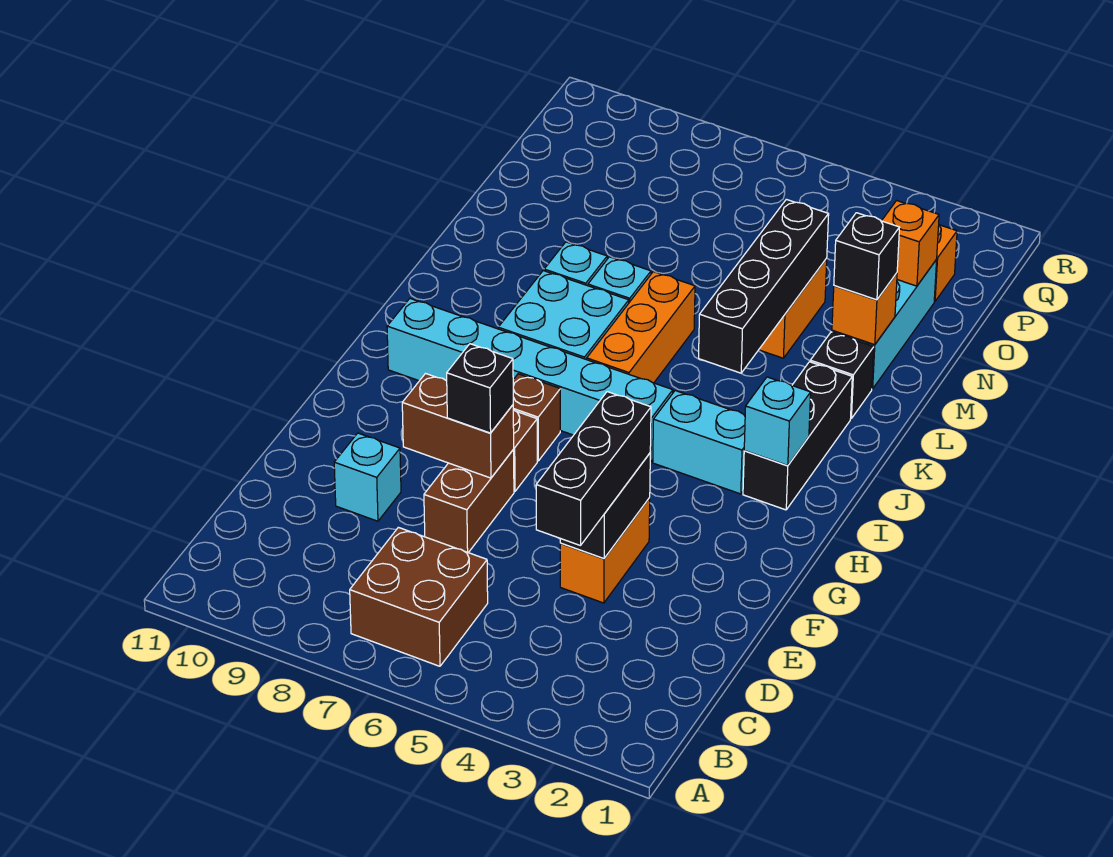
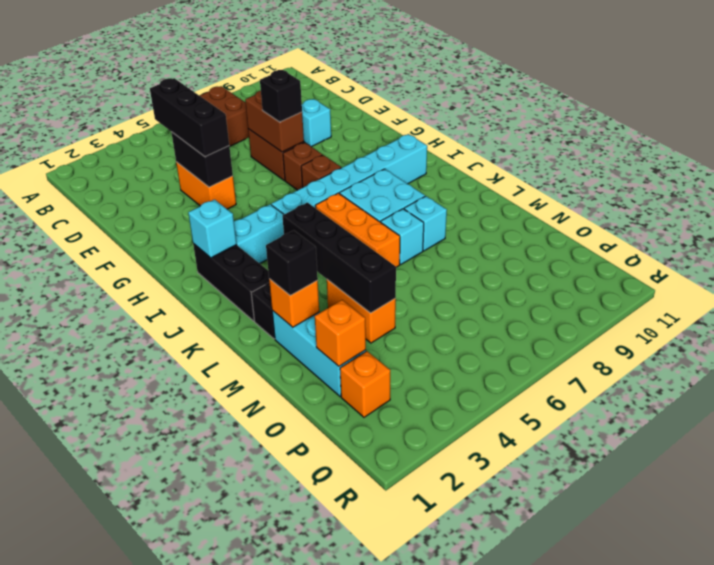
brown brick F7:F8 level 2 -> brown brick E7:F7 level 2

